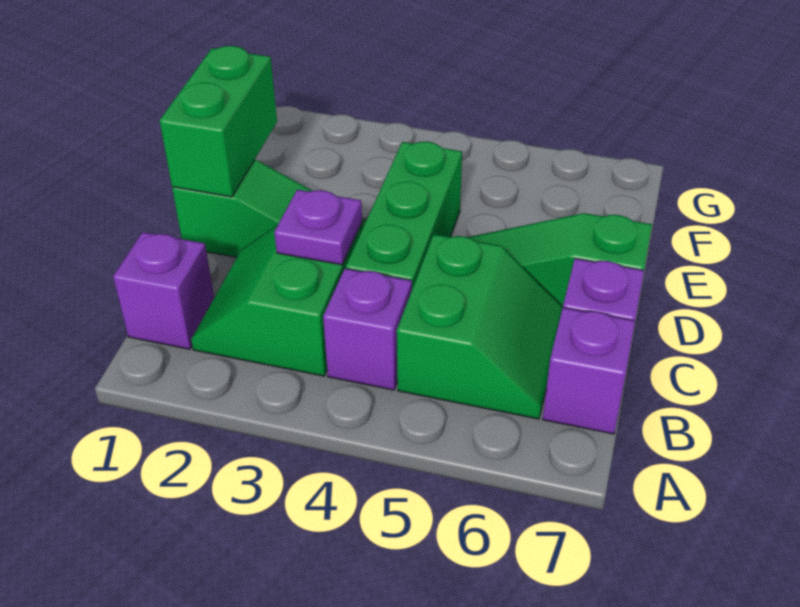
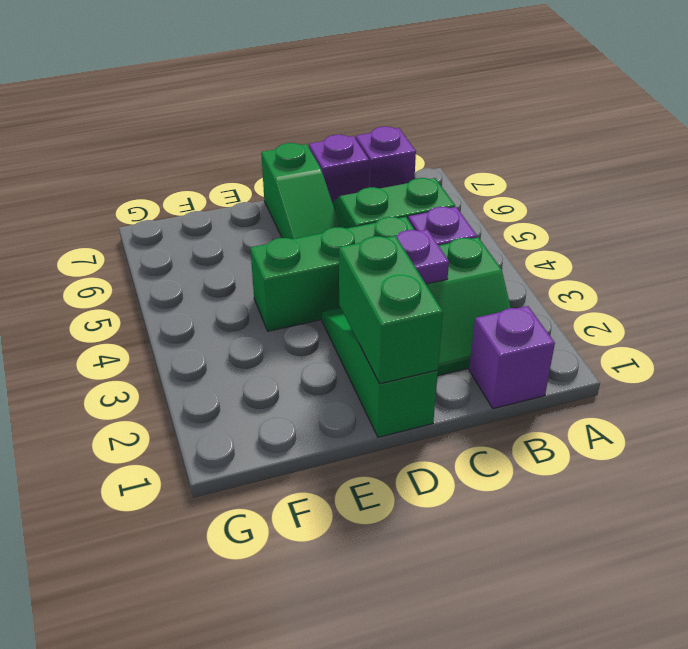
green brick D1:E1 level 2 -> green brick D1:D2 level 2

